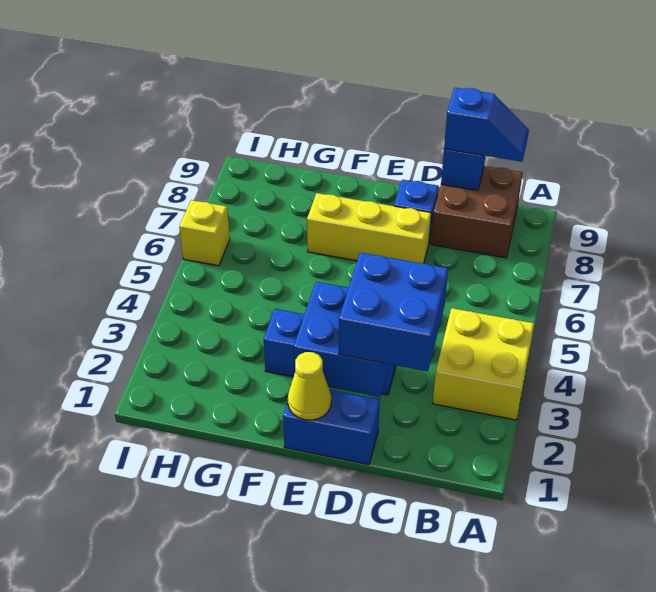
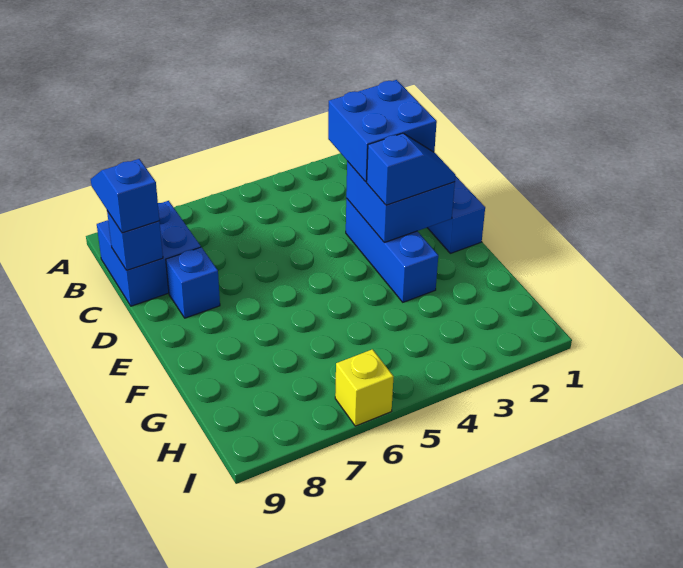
yellow brick A3:B4 level 1 -> none
brown brick B8:C9 level 1 -> blue brick B8:C9 level 1
yellow brick D7:F7 level 1 -> none
yellow cone E1 level 2 -> none
none -> blue slope E2:E3 level 3 top 3

